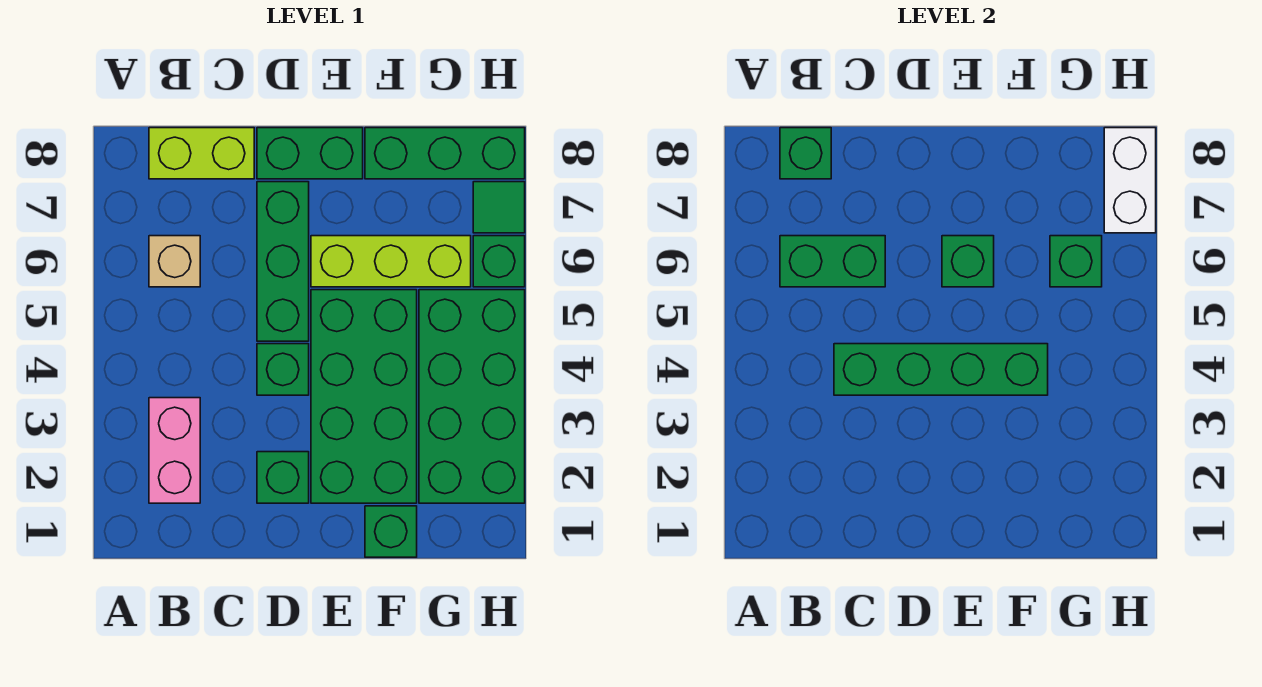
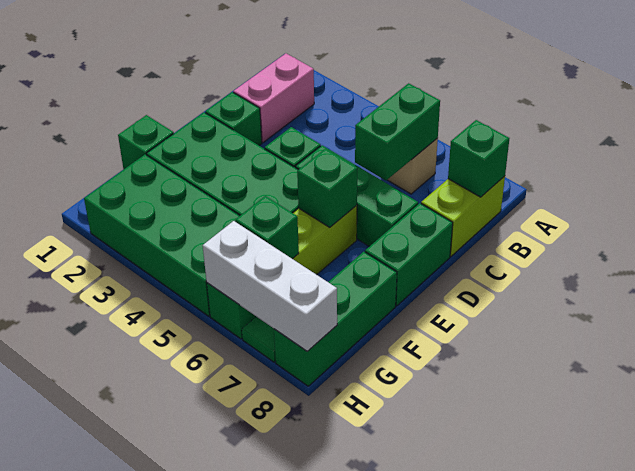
pink brick B2:B3 level 1 -> pink brick B2:C2 level 1
green brick C4:F4 level 2 -> none
white brick H7:H8 level 2 -> white brick H6:H8 level 2

